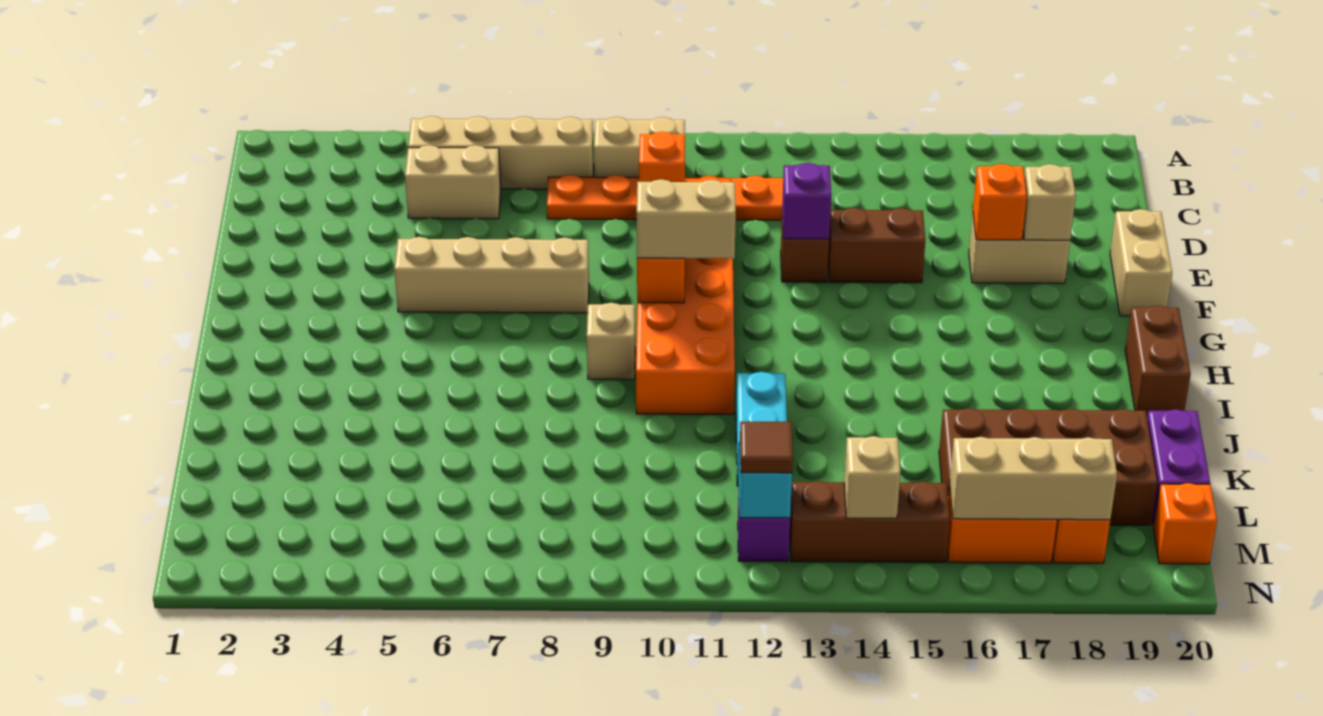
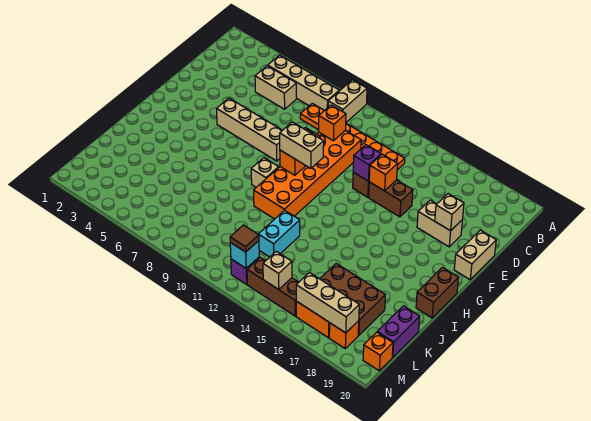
tan brick B9:B10 level 1 -> tan brick A9:B9 level 1
orange brick E17 level 2 -> orange brick E14 level 2
brown brick K16:L19 level 1 -> brown brick K16:L18 level 1

